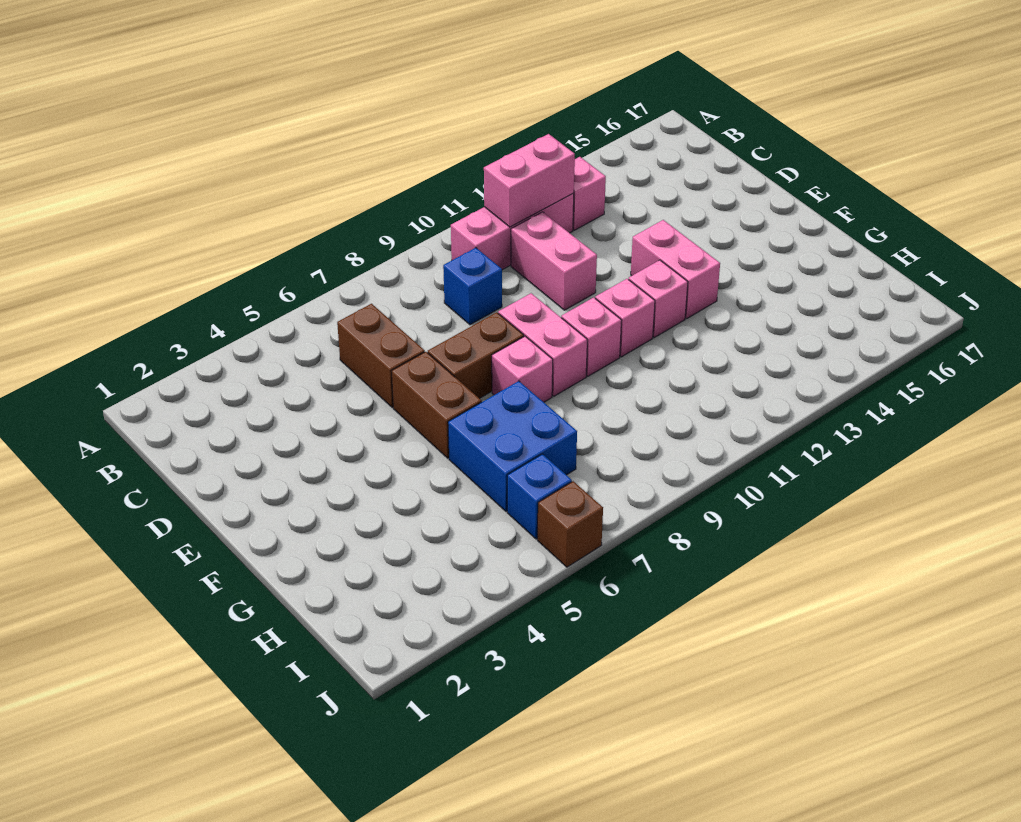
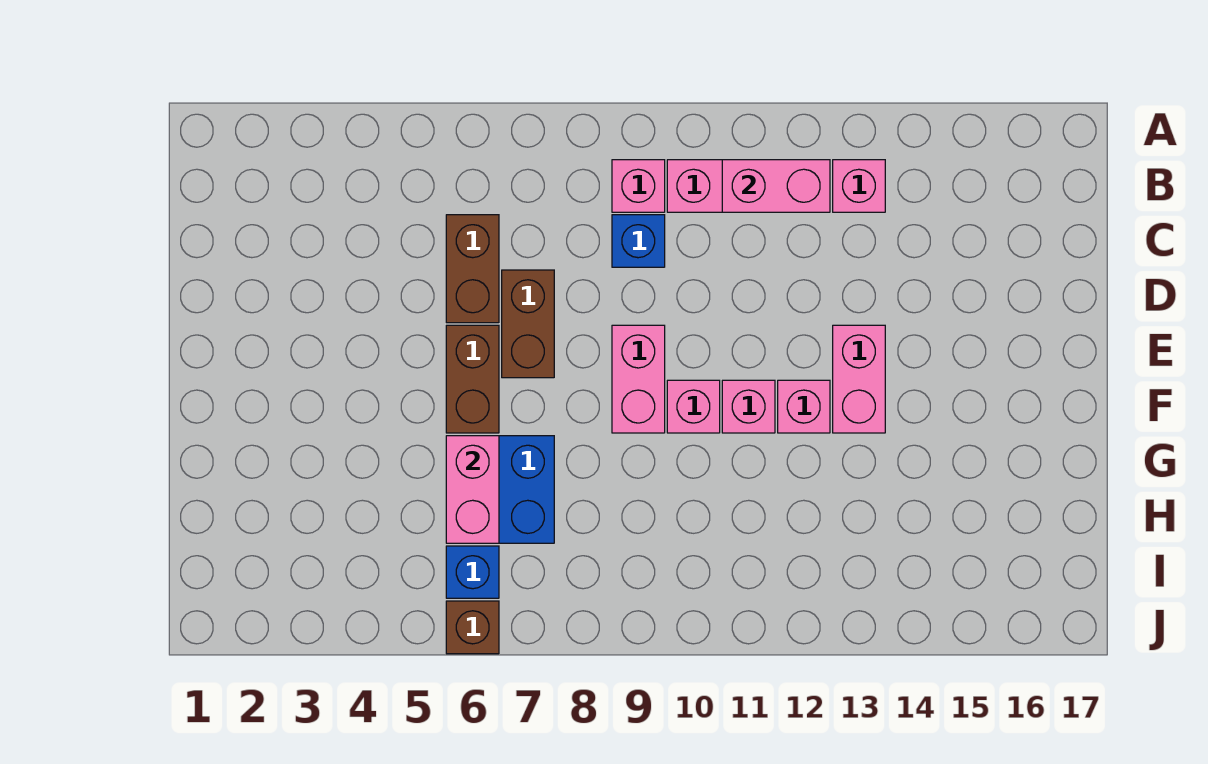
pink brick C11:D11 level 1 -> pink brick G6:H6 level 2
brown brick E7:E8 level 1 -> brown brick D7:E7 level 1
pink brick F8 level 1 -> pink brick B9 level 1

